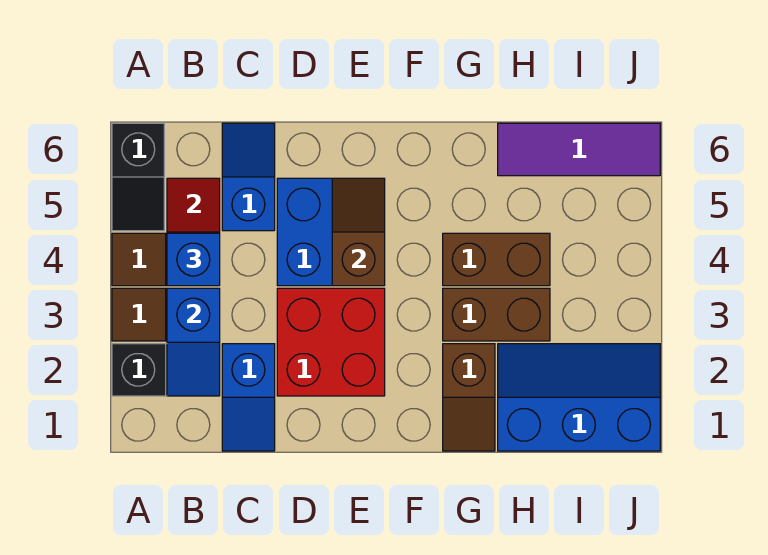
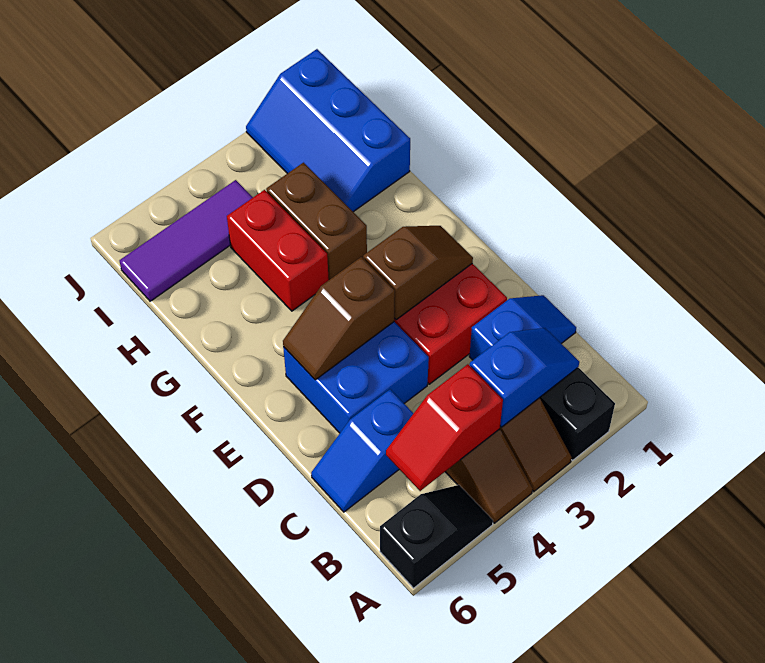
blue brick B4 level 3 -> none
brown slope G1:G2 level 1 top 2 -> brown slope E2:E3 level 2 top 3
brown brick G4:H4 level 1 -> red brick G4:H4 level 1
purple tile H6:J6 level 1 -> purple tile I4:I6 level 1

